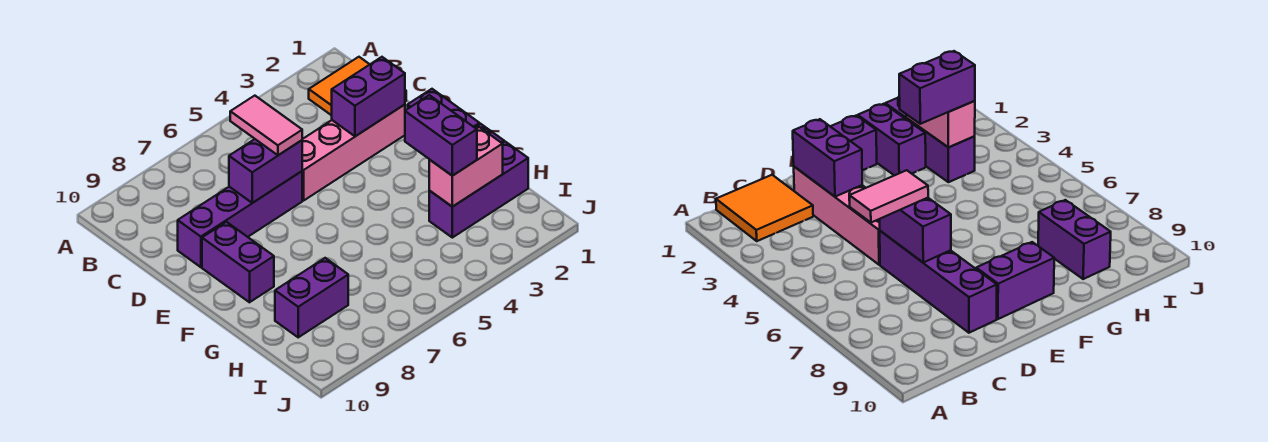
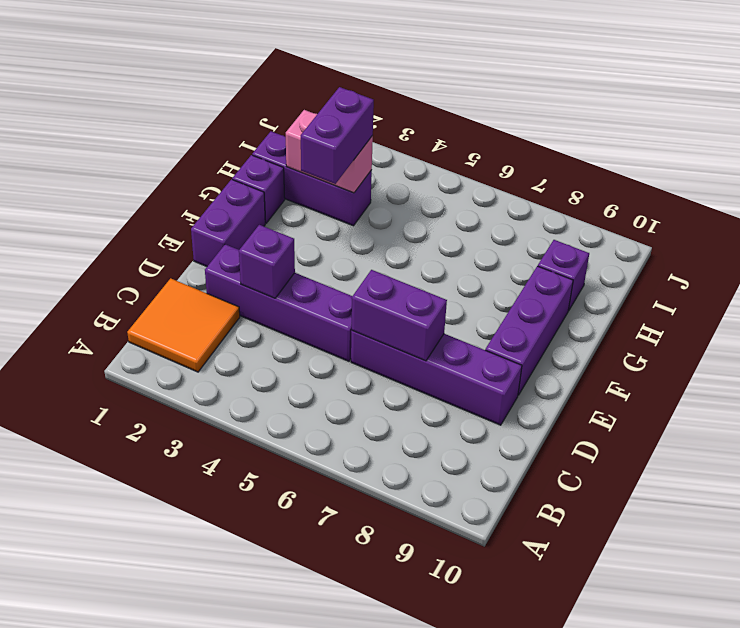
pink tile C6:D6 level 3 -> none
pink brick D2:D5 level 1 -> purple brick D2:D5 level 1
purple brick D2:D3 level 2 -> purple brick D3 level 2
purple brick E9:F9 level 1 -> purple brick E9:G9 level 1
purple brick G1:G2 level 1 -> purple brick G1 level 1
purple brick H8:H9 level 1 -> purple brick H9 level 1

